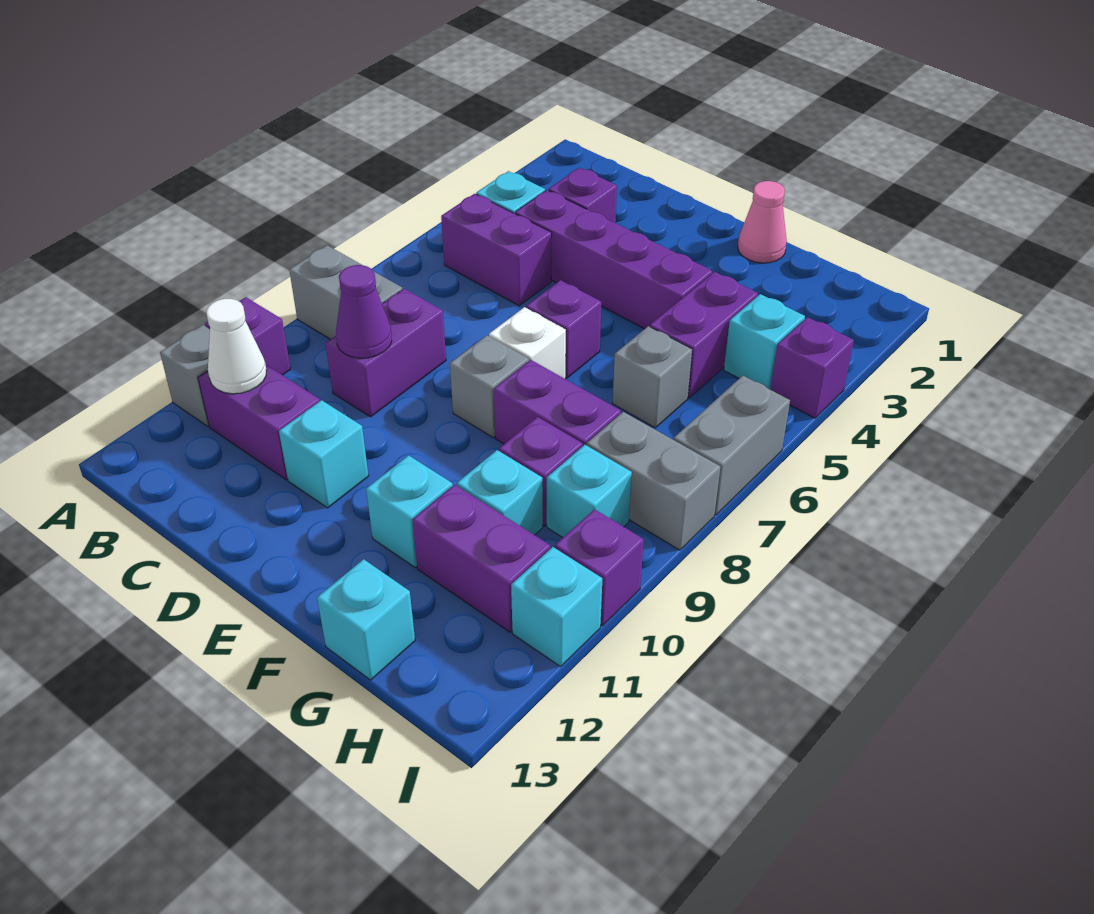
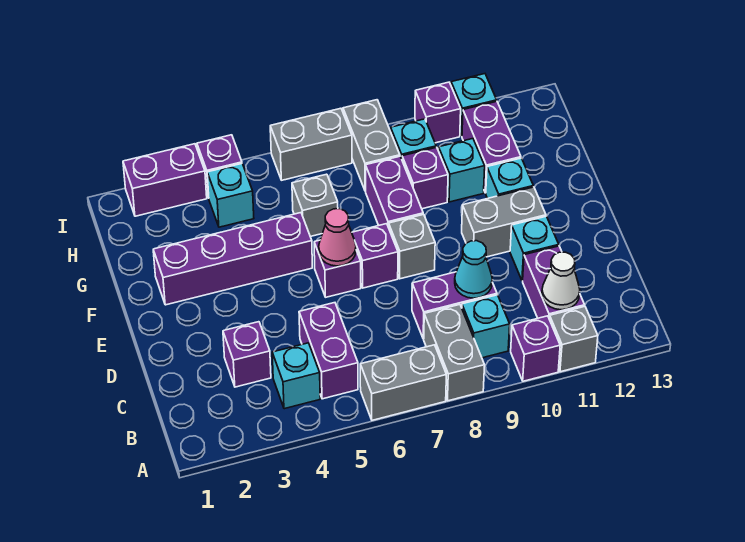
none -> grey brick A6:A7 level 1
purple brick C4:F4 level 1 -> purple brick F2:F5 level 1
purple cone C9 level 2 -> cyan cone C9 level 2
white brick E7 level 1 -> purple brick E7 level 1
none -> grey brick E10:E11 level 1
pink cone F1 level 1 -> pink cone E6 level 2
purple brick G4:G5 level 1 -> purple brick I2:I3 level 1
cyan brick G13 level 1 -> cyan brick B9 level 1

